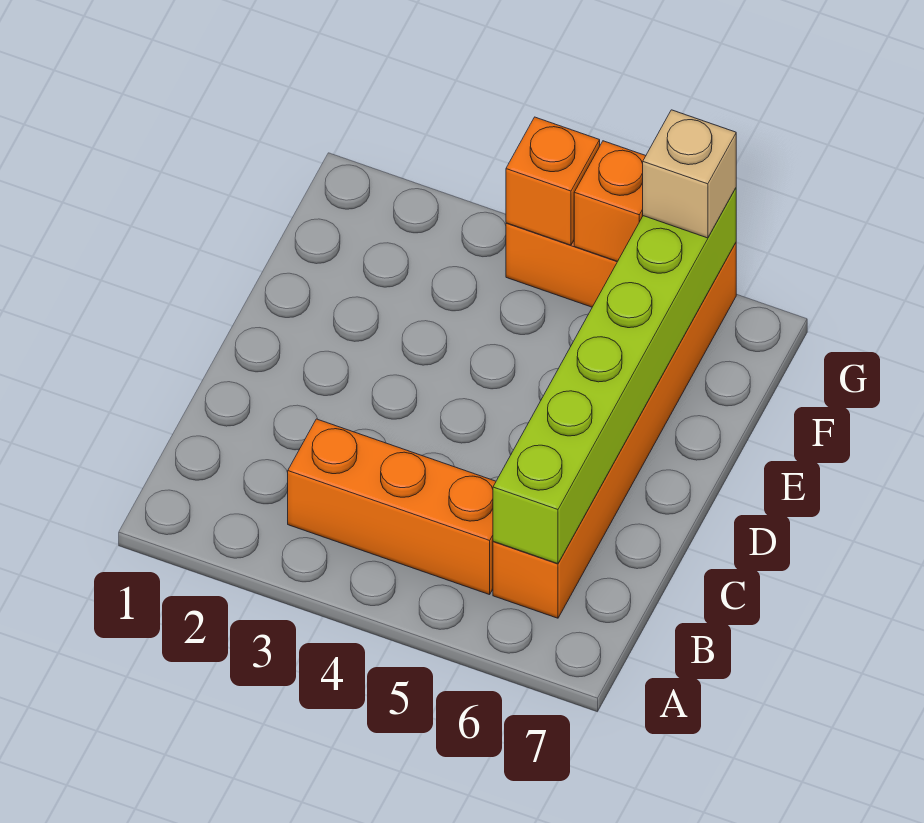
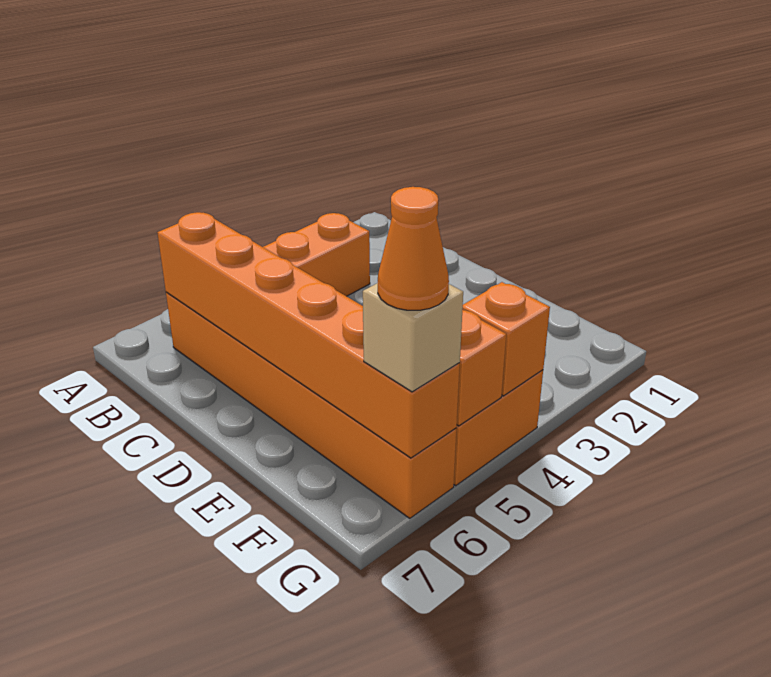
lime brick B6:G6 level 2 -> orange brick B6:G6 level 2
none -> orange cone G6 level 4

